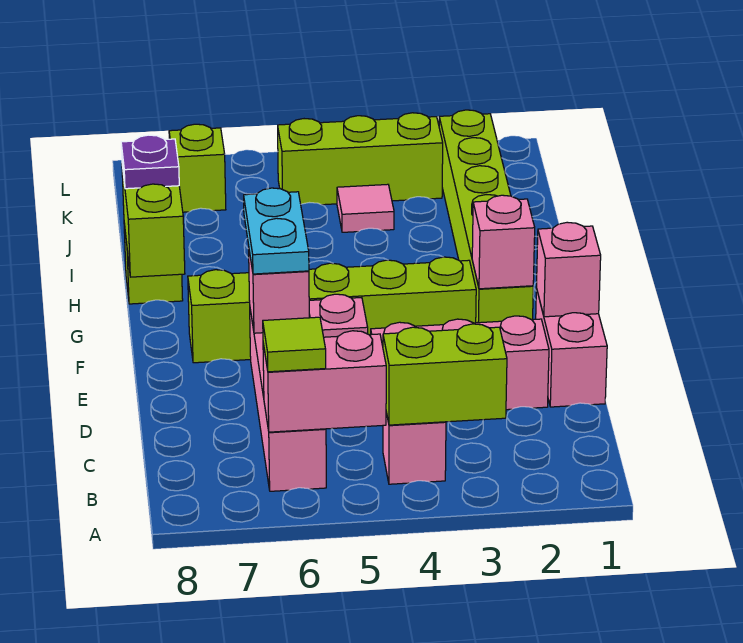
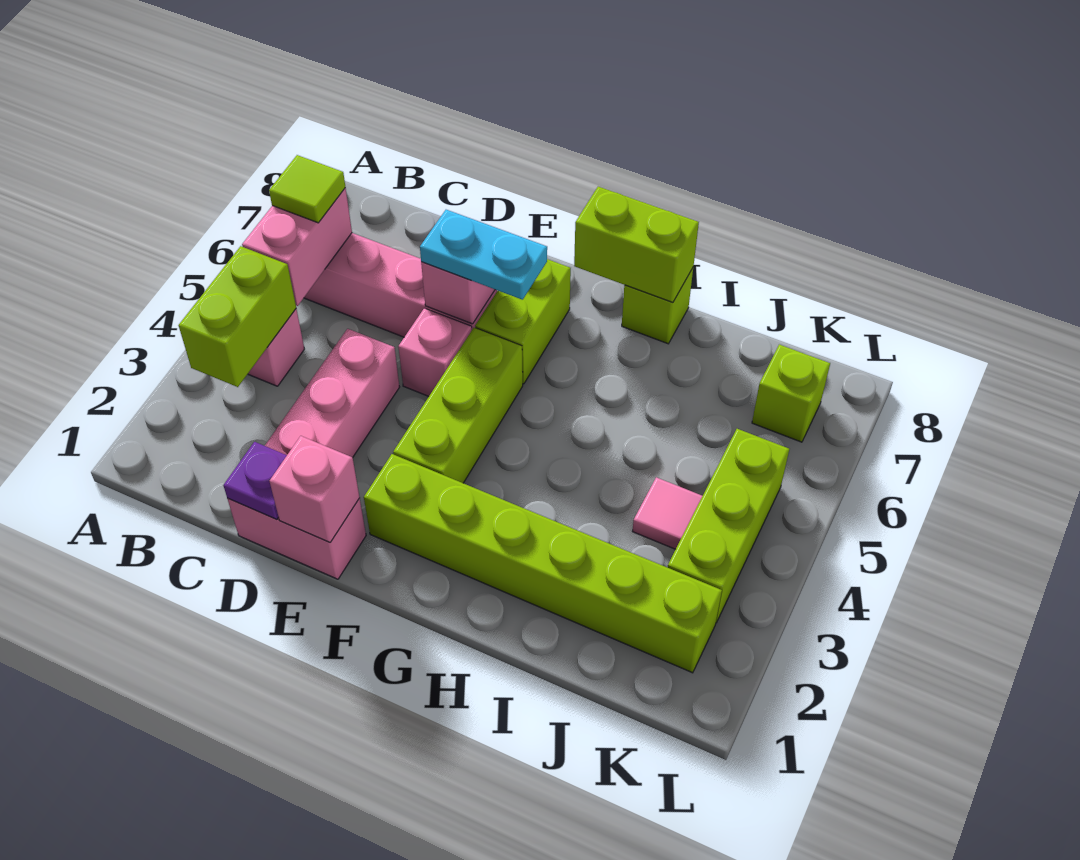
pink brick F2 level 2 -> none
purple plate H8 level 3 -> purple plate D1 level 2

